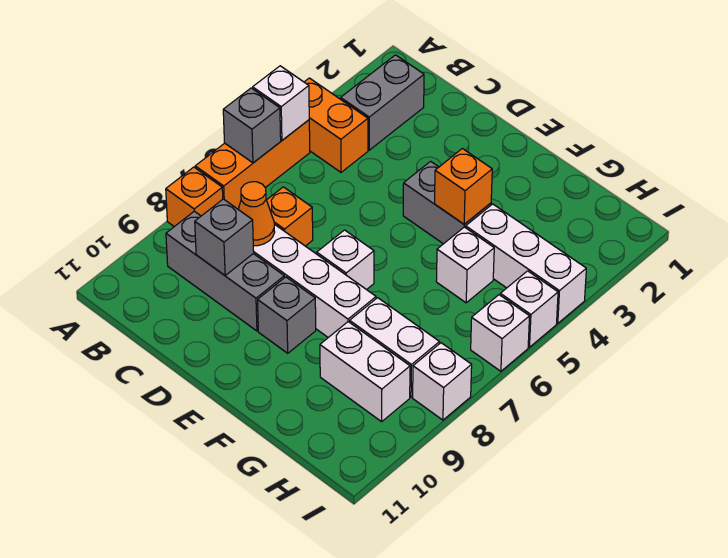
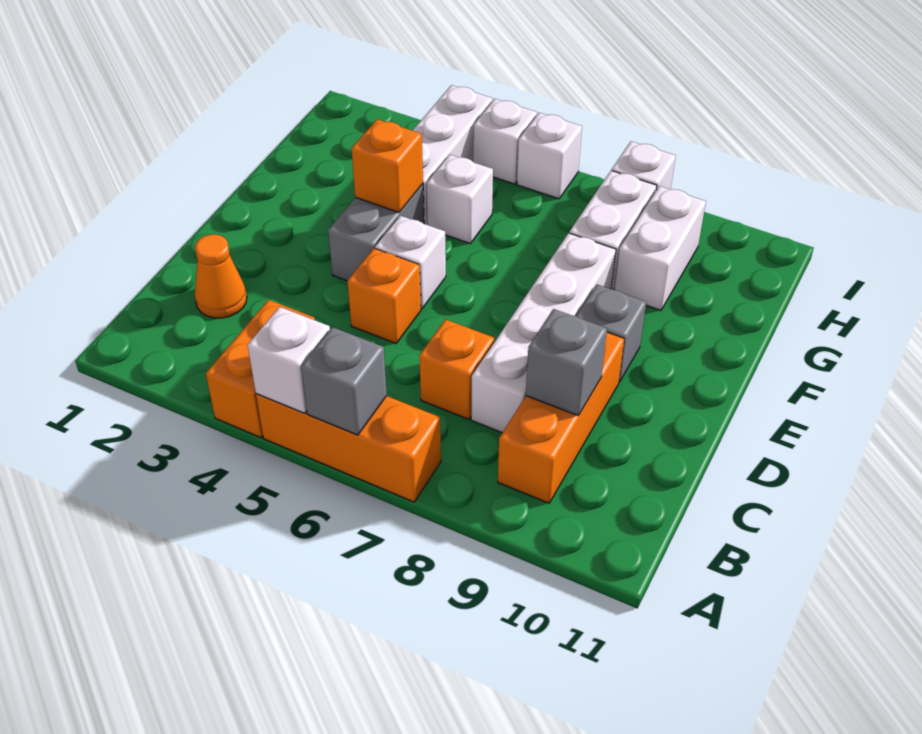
orange brick A8 level 1 -> orange brick D5 level 1
grey brick B2:B3 level 1 -> none
grey brick B9:D9 level 1 -> orange brick B9:D9 level 1
orange cone C8 level 2 -> orange cone C2 level 1
white brick E7 level 1 -> white brick E5 level 1

